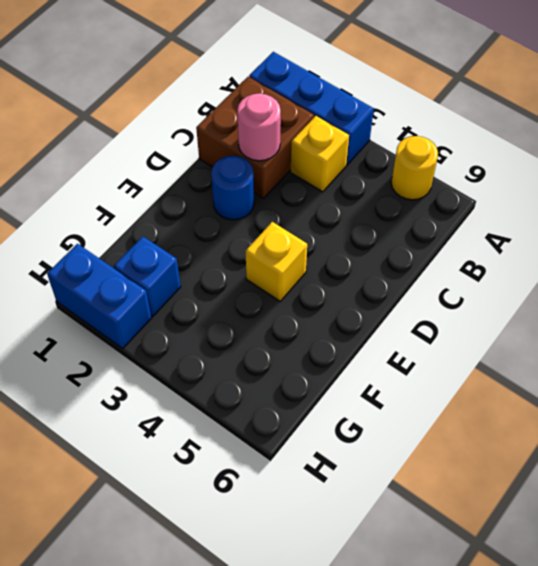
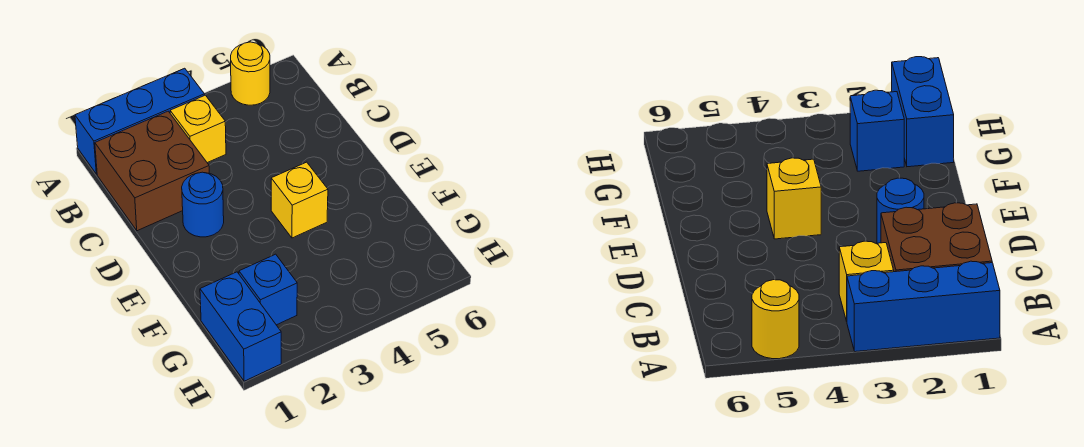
pink round brick C2 level 2 -> none
blue brick H1:H2 level 1 -> blue brick G1:H1 level 1

